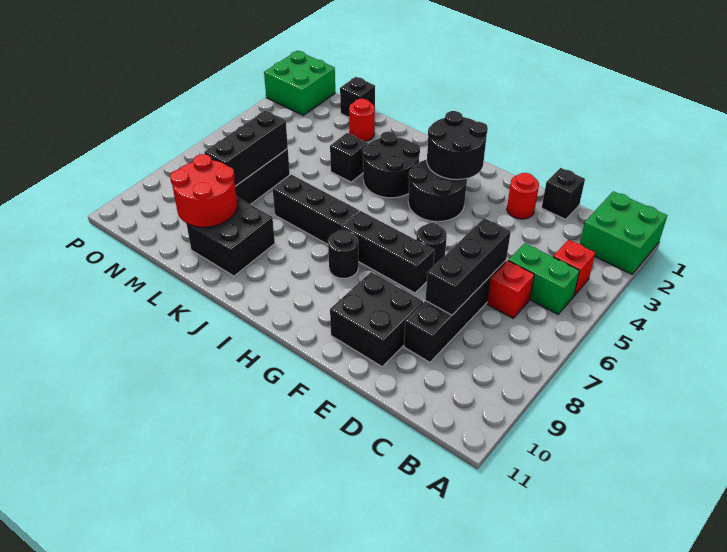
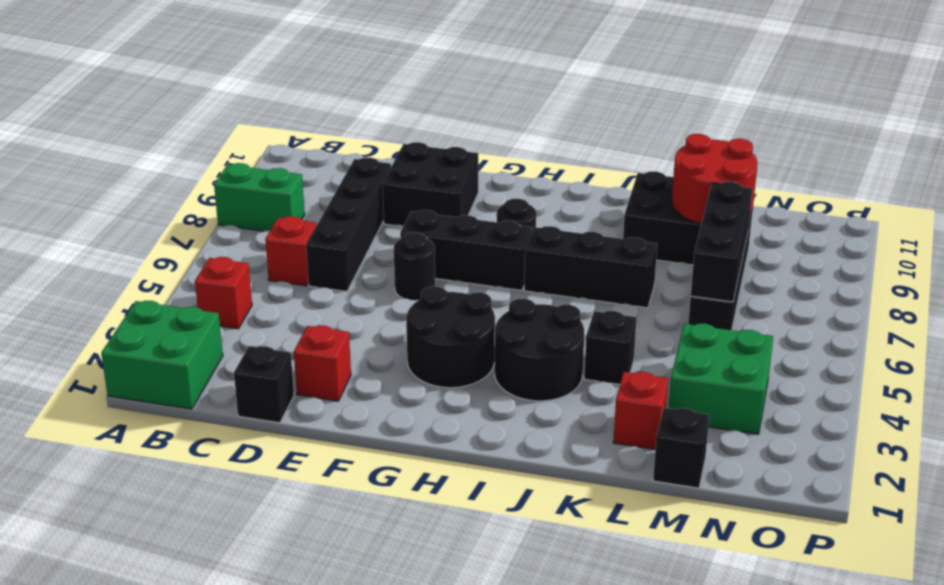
green brick B5:C5 level 1 -> green brick A8:B8 level 1
black brick D6:D8 level 2 -> none
red round brick E2 level 1 -> red brick E2 level 1
black round brick G2:H3 level 2 -> none
red round brick L2 level 1 -> red brick L2 level 1
green brick O1:P2 level 1 -> green brick M3:N4 level 1

